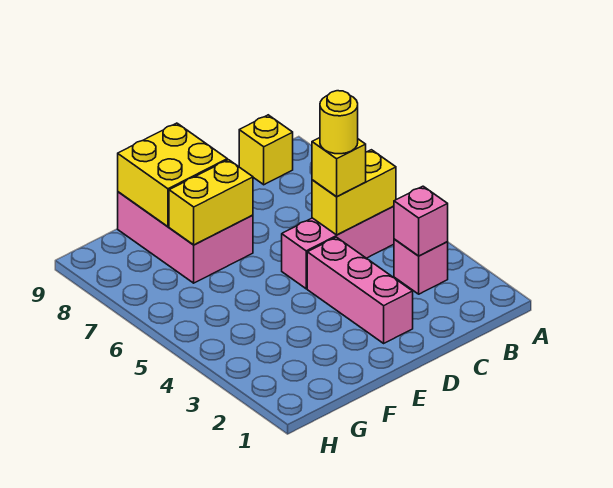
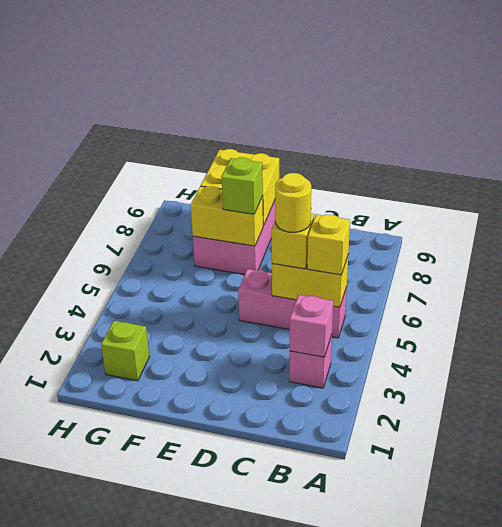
yellow brick B9 level 1 -> yellow brick B5 level 3
pink brick D2:D4 level 1 -> none
none -> lime brick E7 level 3
none -> lime brick G2 level 1

